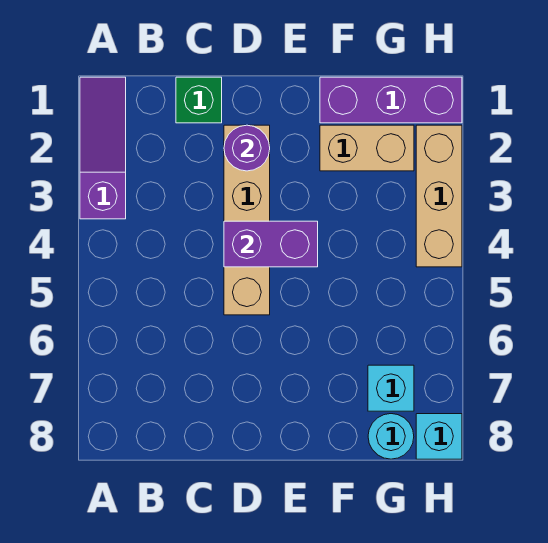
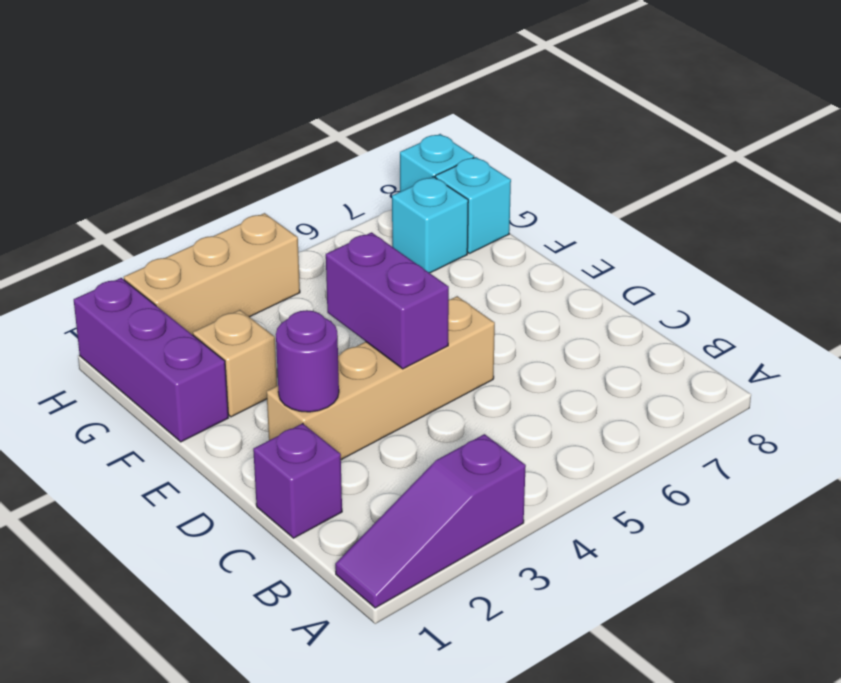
green brick C1 level 1 -> purple brick C1 level 1
tan brick F2:G2 level 1 -> tan brick F2 level 1
cyan round brick G8 level 1 -> cyan brick G8 level 1

